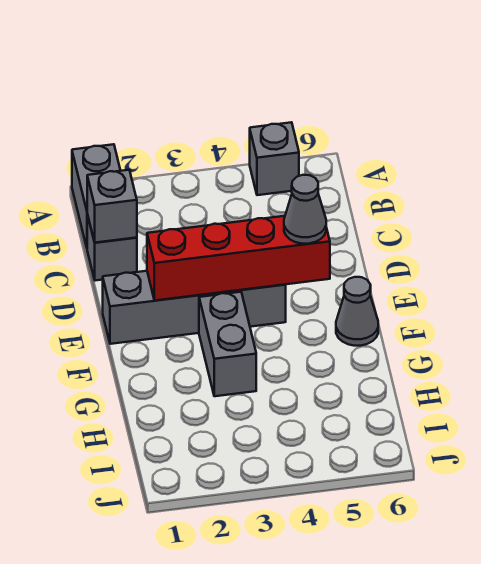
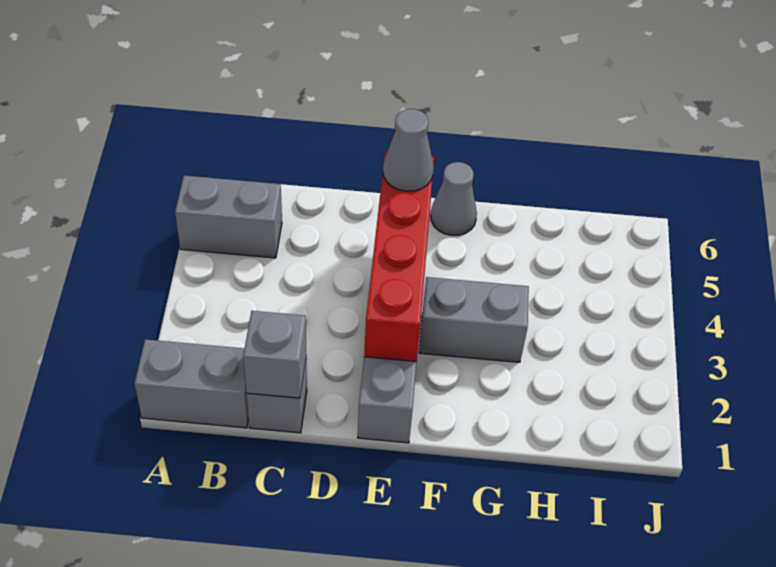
grey brick A5 level 1 -> grey brick A5:B5 level 1

